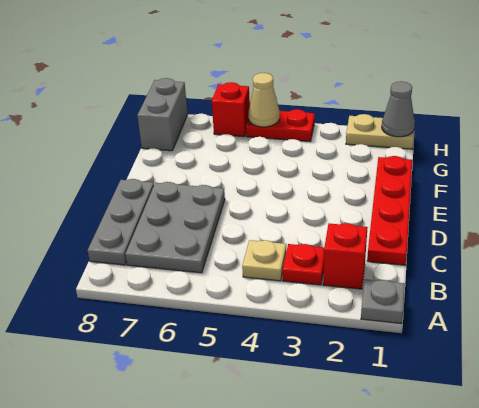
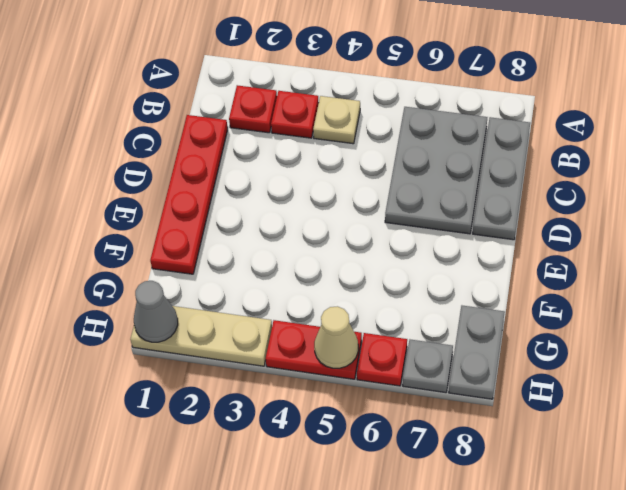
grey plate A1 level 1 -> grey plate H7 level 1
red brick B2 level 1 -> red plate B2 level 1
grey brick G8:H8 level 1 -> grey plate G8:H8 level 1
tan plate H1:H2 level 1 -> tan plate H1:H3 level 1
red brick H6 level 1 -> red plate H6 level 1

